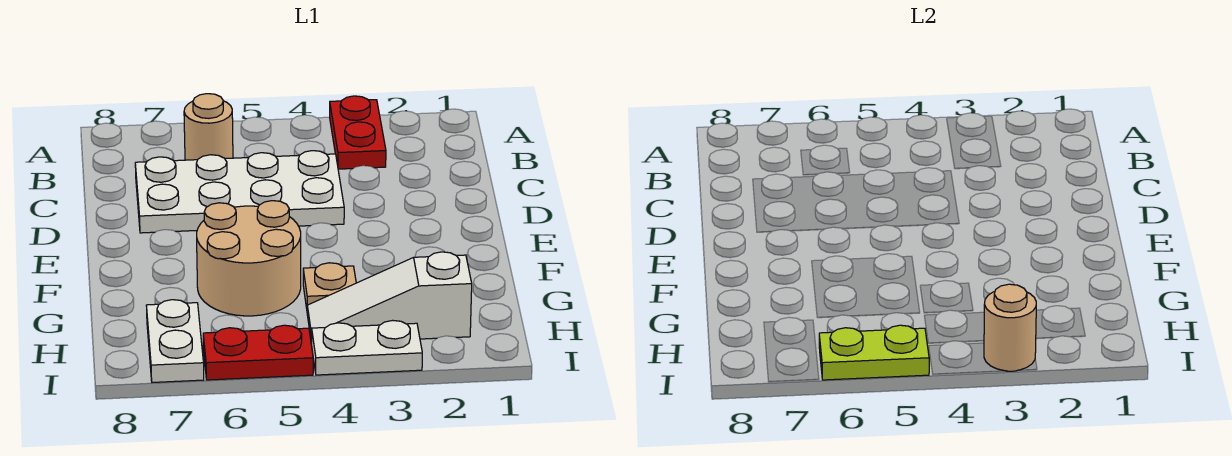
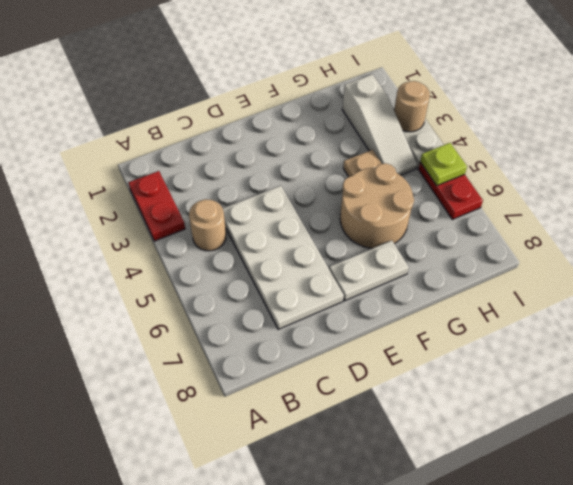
red plate A3:B3 level 1 -> red plate A2:A3 level 1
tan round brick B6 level 1 -> tan round brick B4 level 1
white plate H7:I7 level 1 -> white plate E7:F7 level 1
lime plate I5:I6 level 2 -> lime plate I5 level 2

